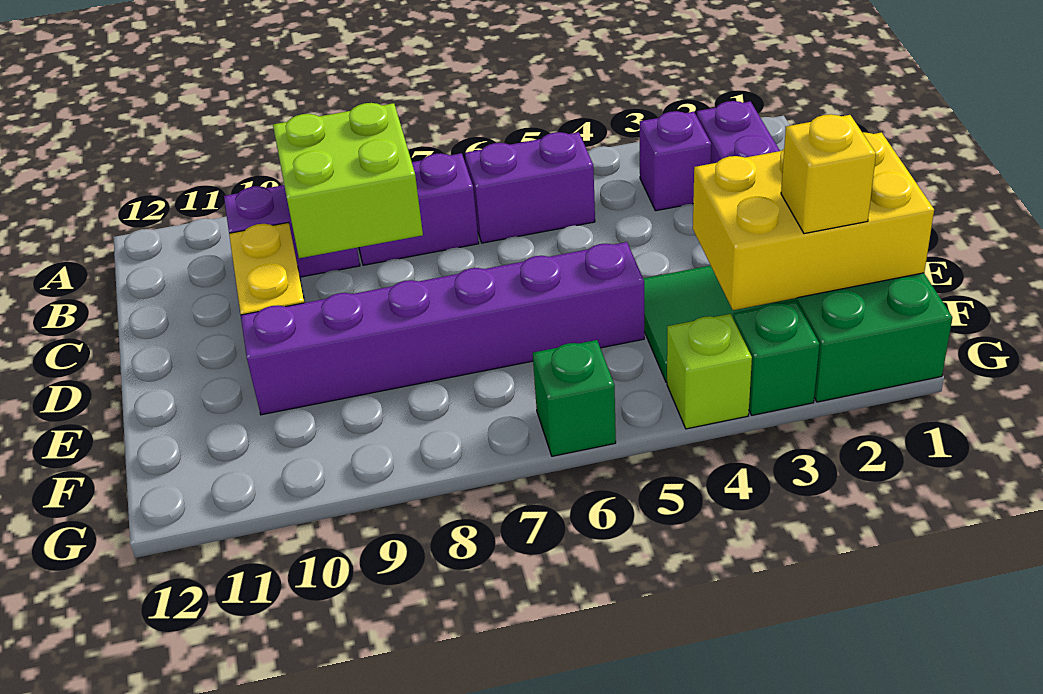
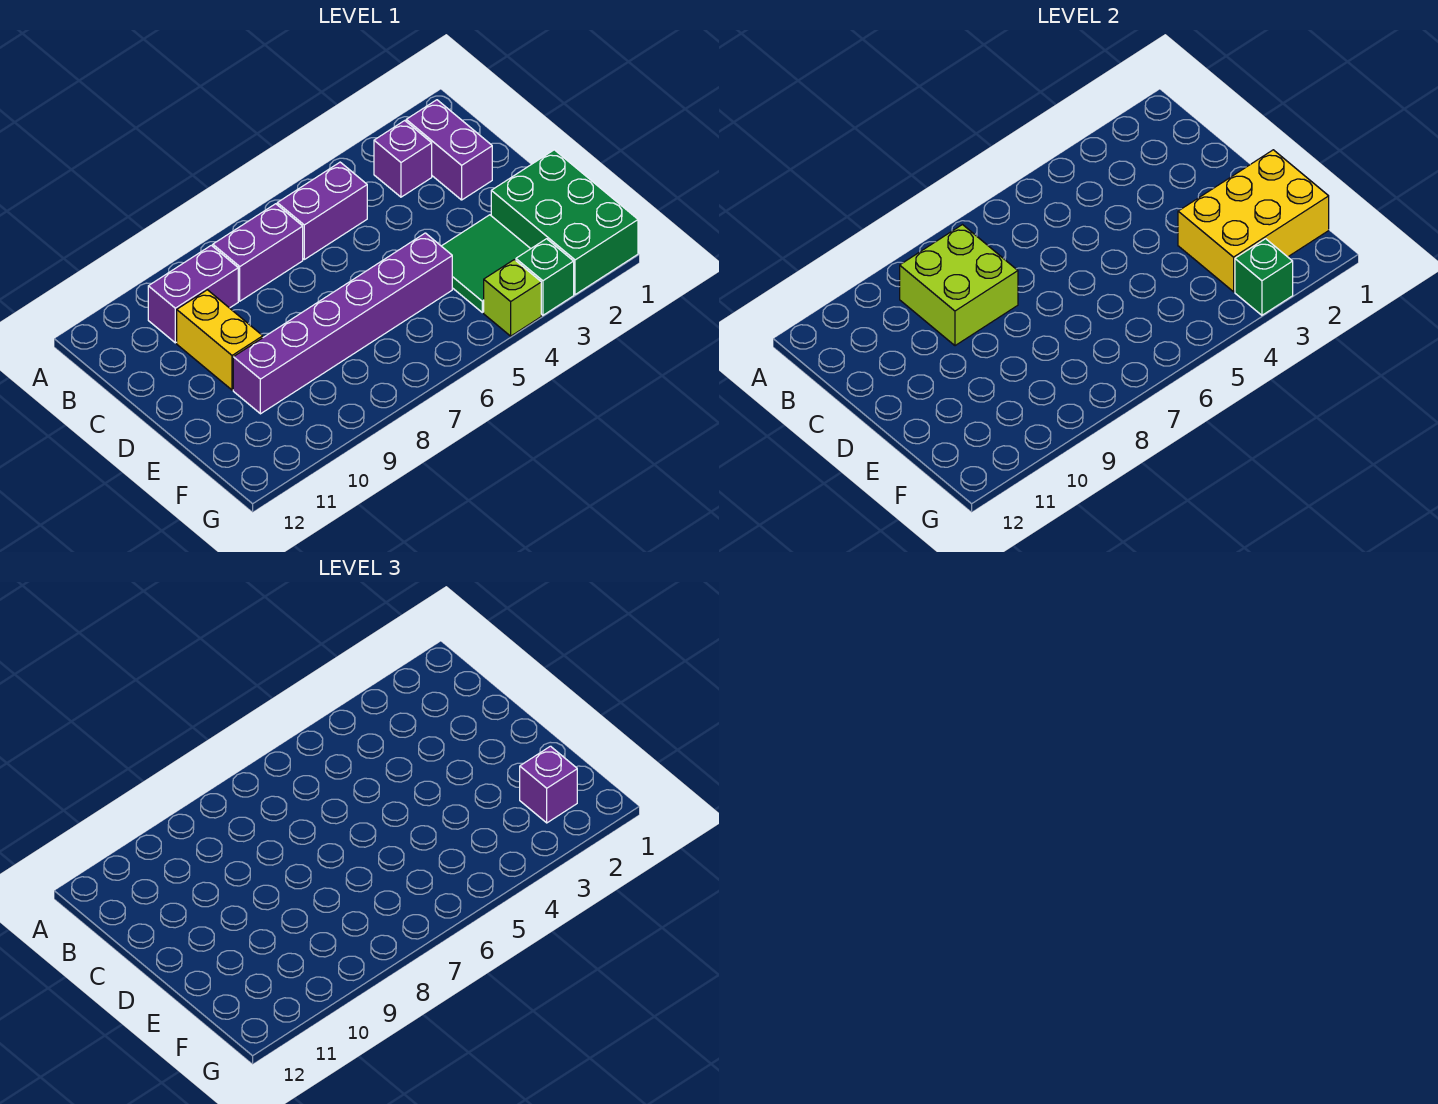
yellow brick F2 level 3 -> purple brick F2 level 3
green brick G6 level 1 -> green brick G3 level 2

